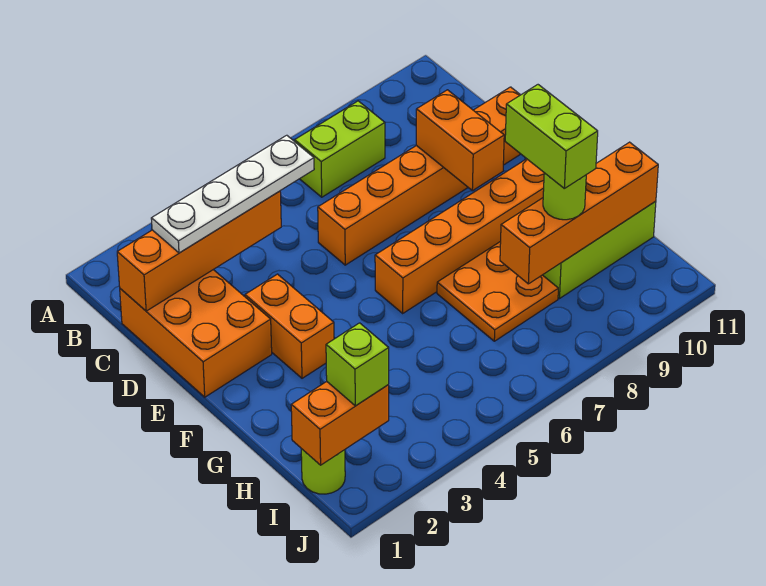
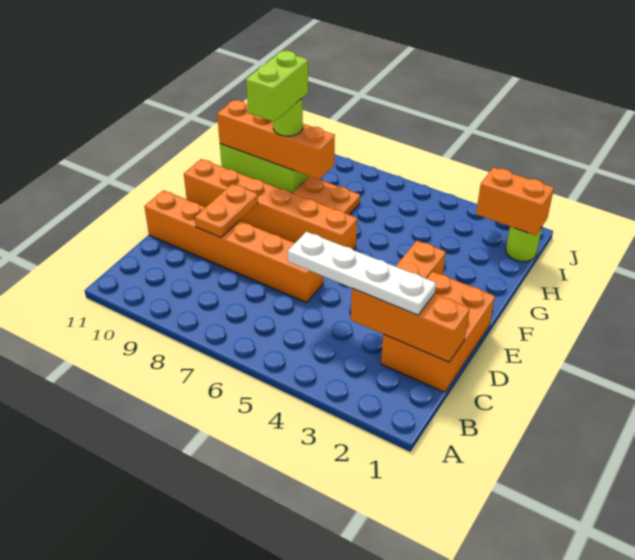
lime brick B7:B8 level 1 -> none
orange brick C1:C4 level 2 -> orange brick C1:C3 level 2
orange brick D9:E9 level 2 -> orange plate D9:E9 level 2
lime brick I2 level 3 -> none

